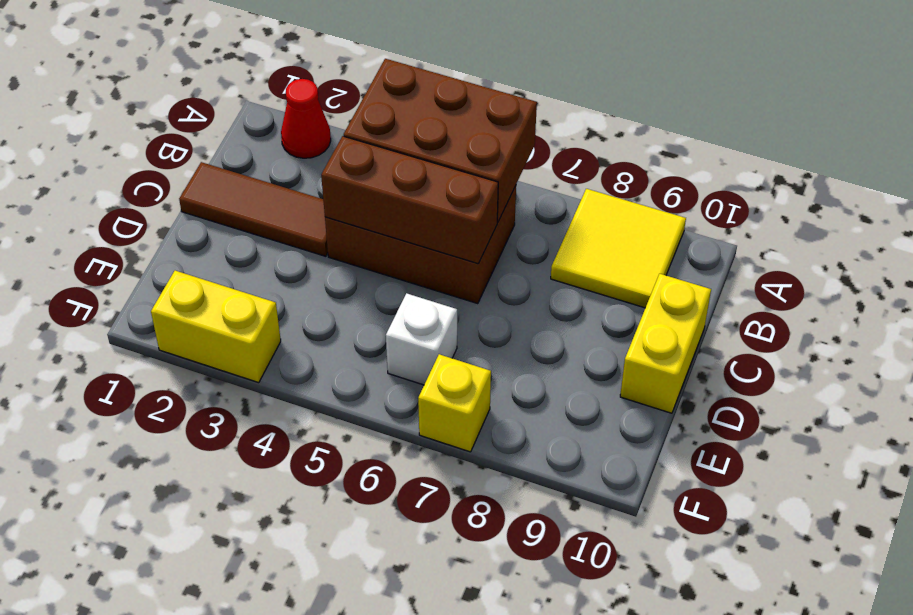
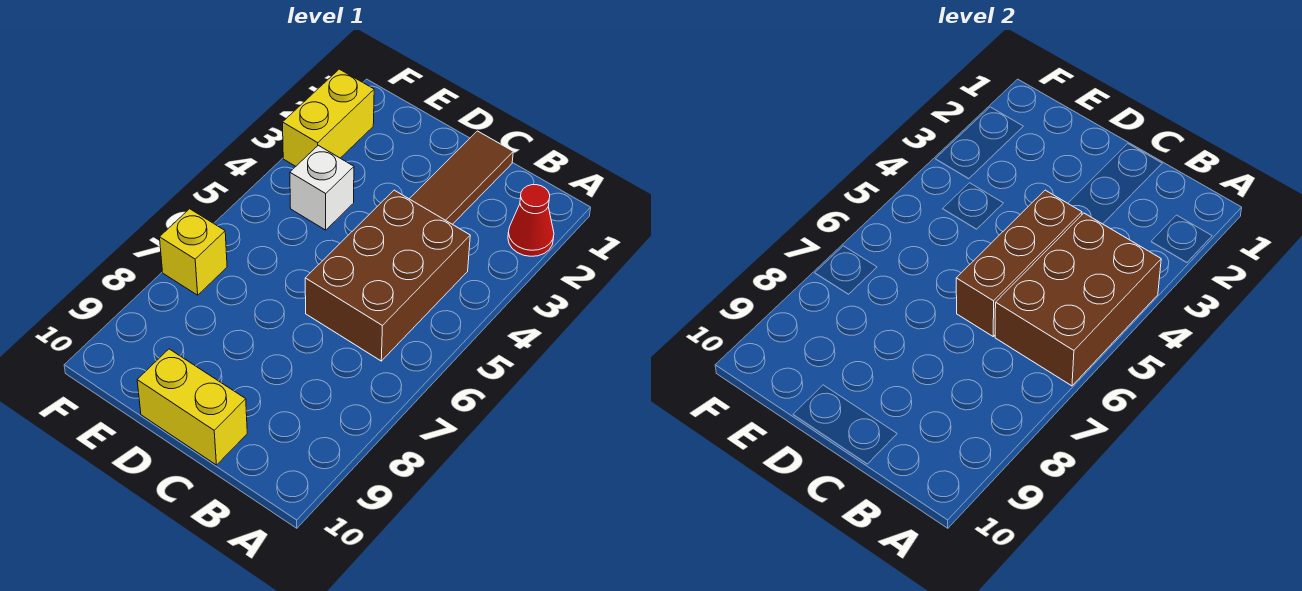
yellow tile A8:B9 level 1 -> none
white brick E6 level 1 -> white brick E4 level 1

